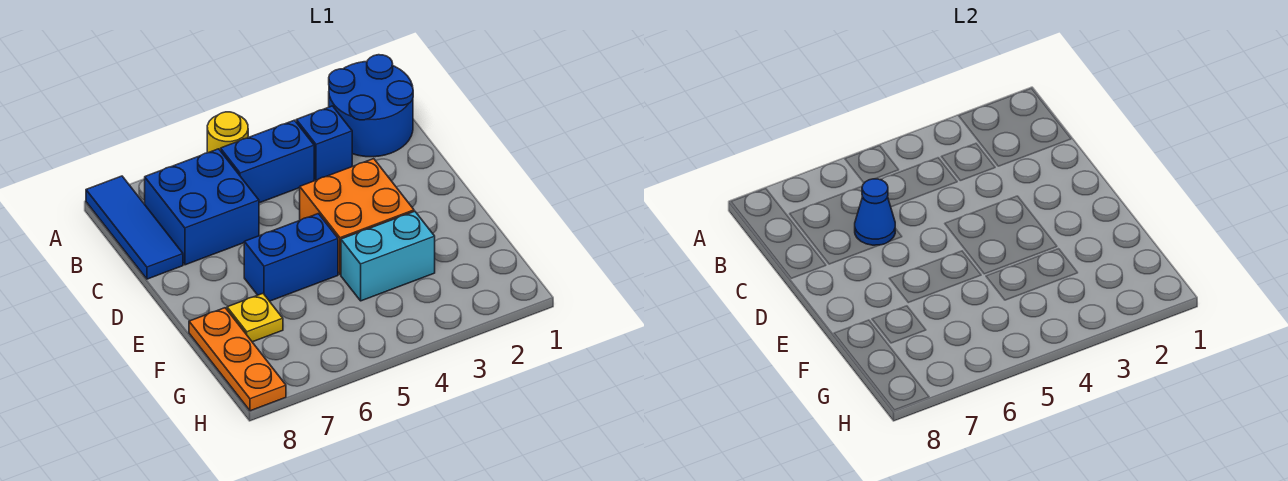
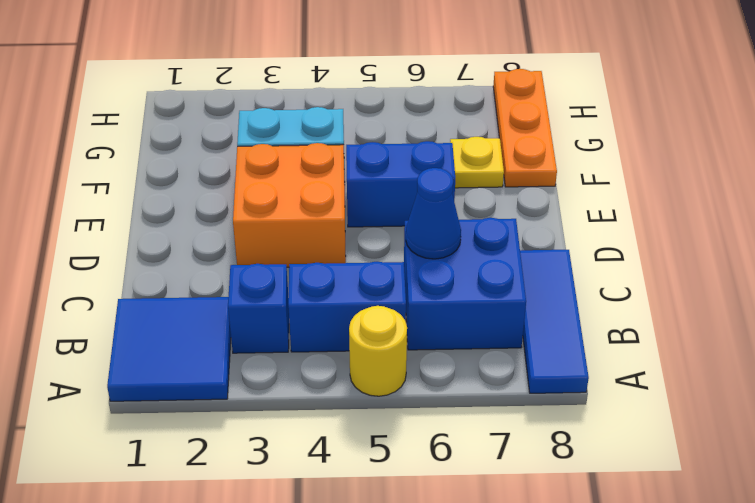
blue round brick A1:B2 level 1 -> blue tile A1:B2 level 1

